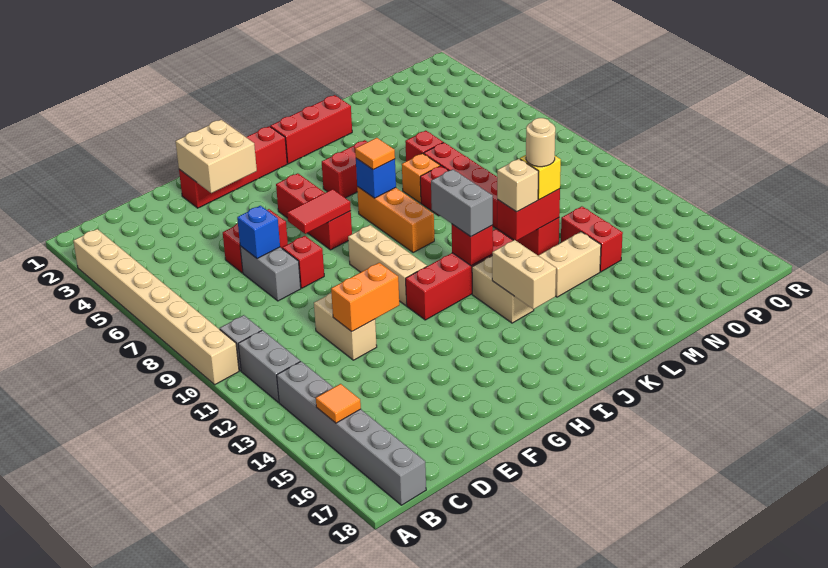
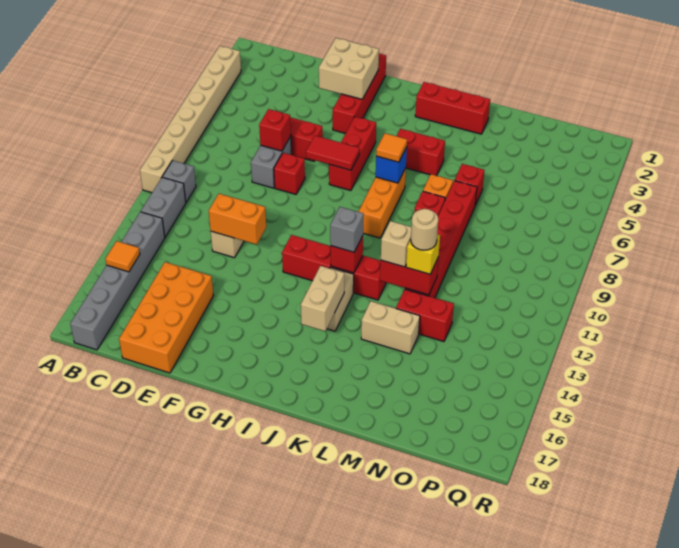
none -> orange brick D15:E18 level 1
blue brick E7 level 2 -> red brick E7 level 2
red brick F2:I2 level 1 -> red brick G1:G4 level 1
tan brick H9:H11 level 1 -> none
grey brick J11:J12 level 3 -> grey brick J12 level 3
red brick N13:N14 level 1 -> red brick M13:N13 level 1

